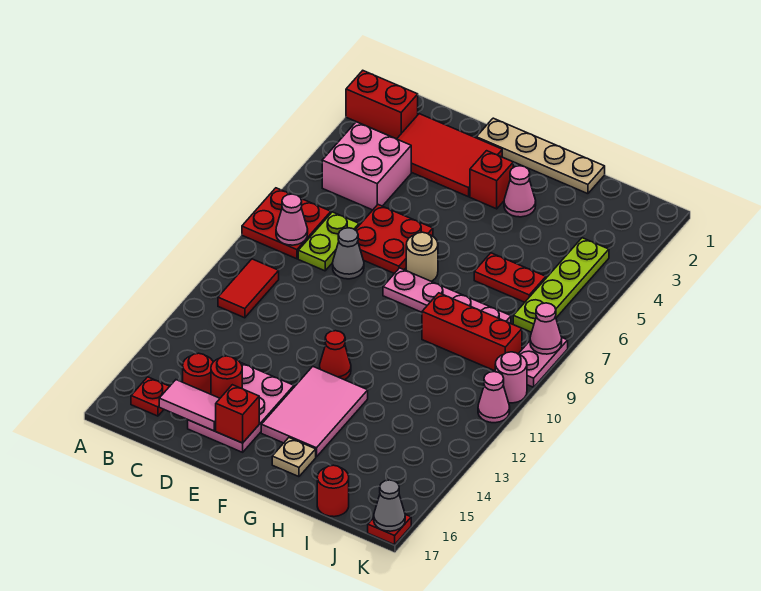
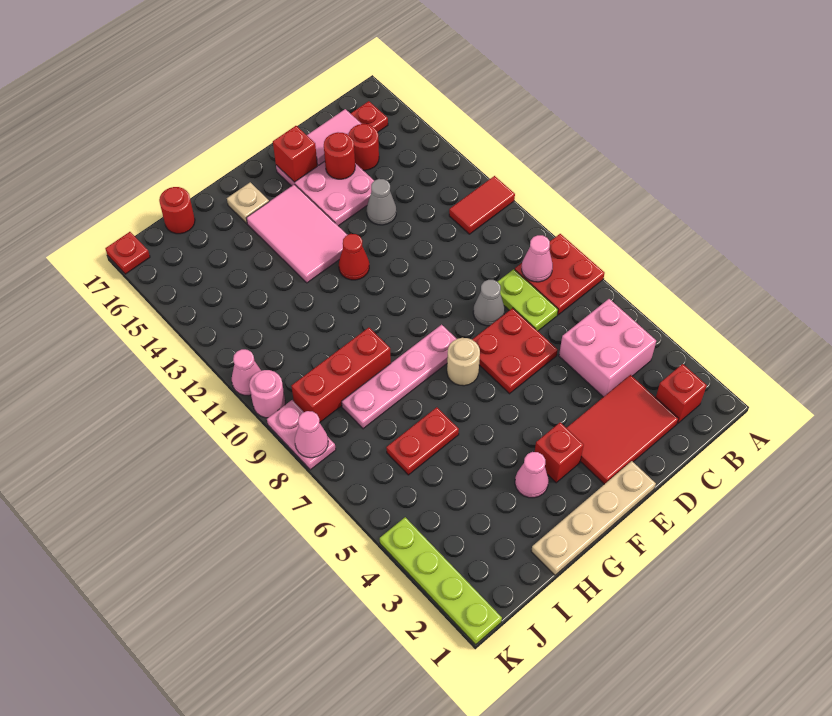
red brick A2:B2 level 1 -> red brick B2 level 1
red tile B10:B11 level 1 -> red tile A11:B11 level 1
lime plate J4:J7 level 1 -> lime plate K1:K4 level 1
grey cone K17 level 2 -> grey cone D13 level 1

